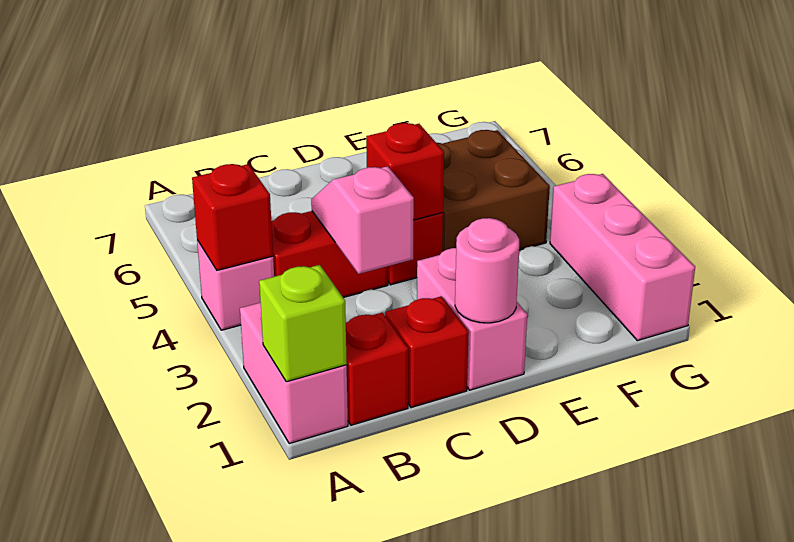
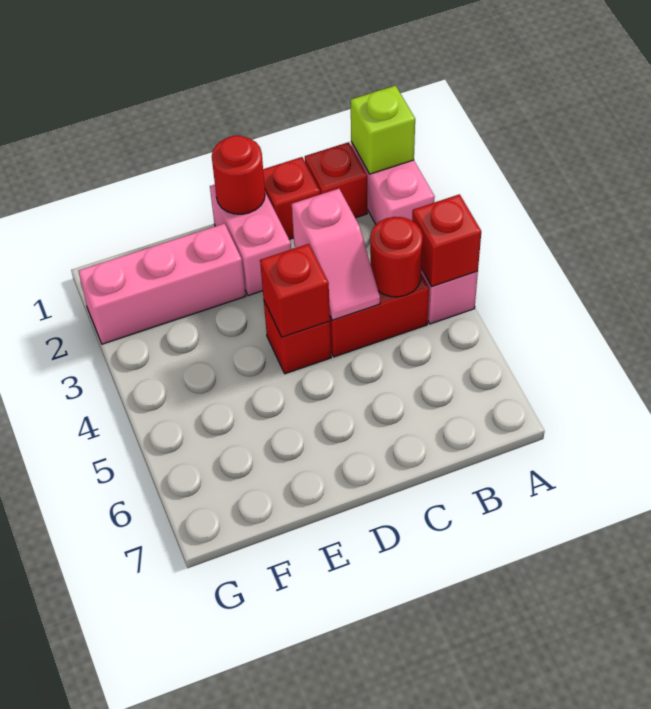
none -> red round brick B4 level 2
pink round brick D1 level 2 -> red round brick D1 level 2
brown brick E4:F5 level 1 -> none
pink brick G1:G3 level 1 -> pink brick E2:G2 level 1

